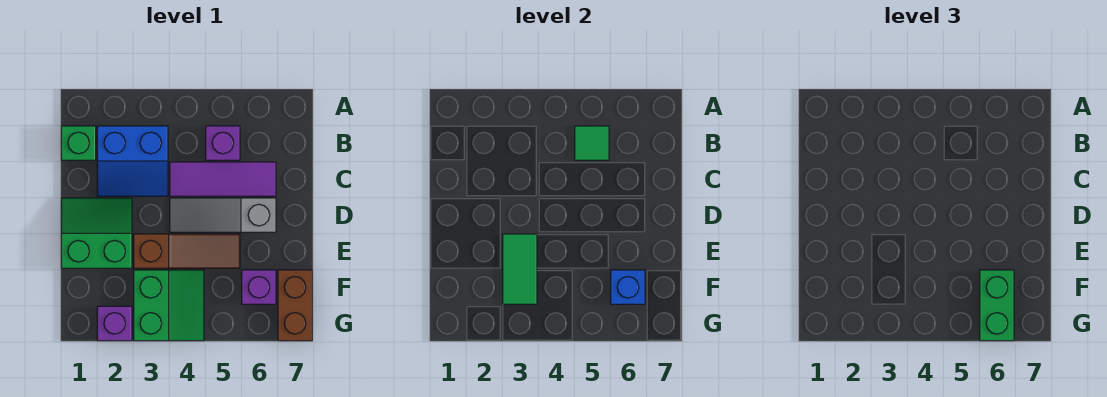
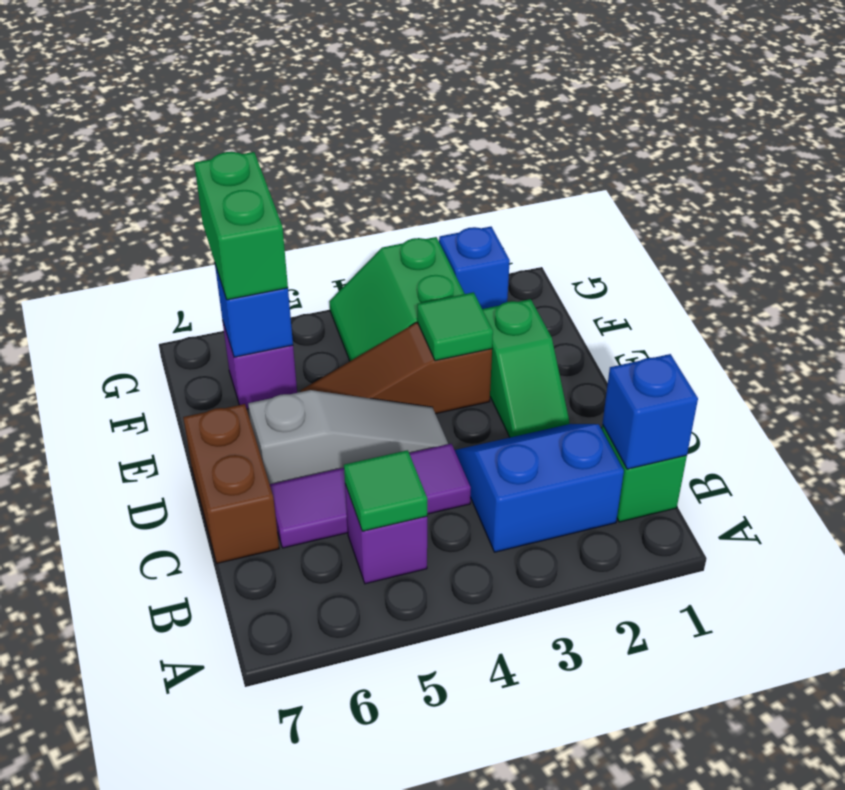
none -> blue brick B1 level 2
green slope D1:E2 level 1 top E -> green slope D2:E2 level 1 top E
green tile E3:F3 level 2 -> green tile E3 level 2
brown brick F7:G7 level 1 -> brown brick C7:D7 level 1
purple brick G2 level 1 -> blue brick G2 level 1

